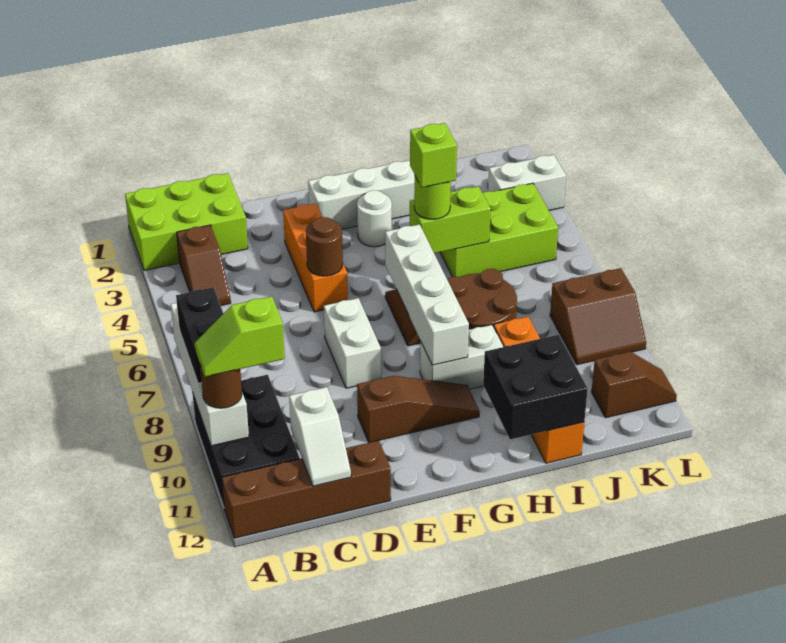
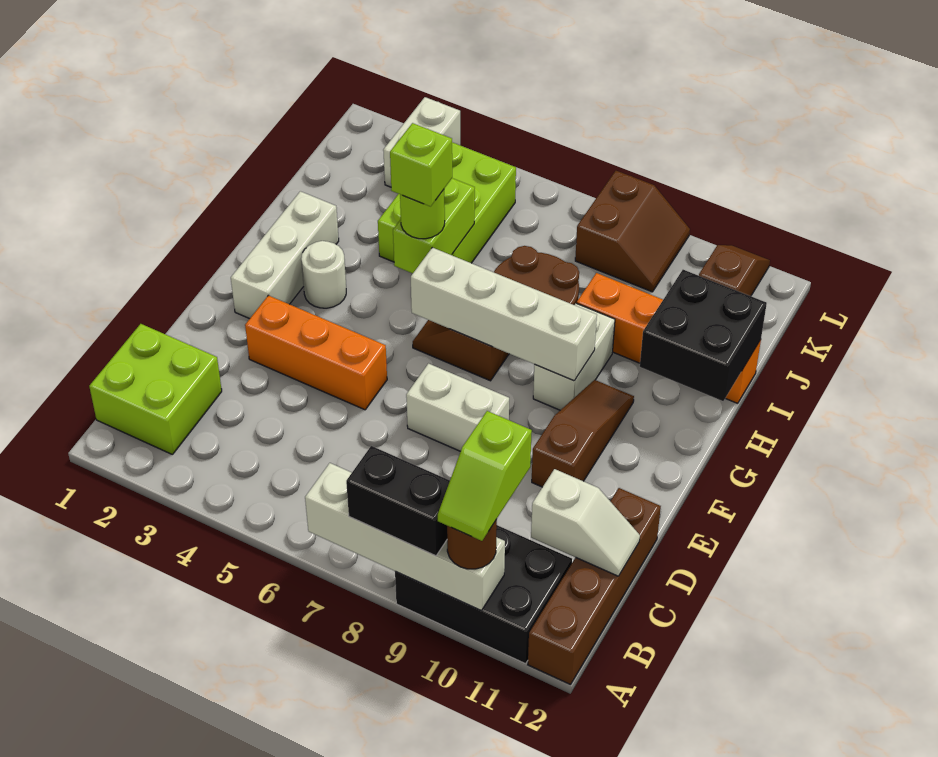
lime brick A1:C2 level 1 -> lime brick B1:C2 level 1
brown slope B3:B4 level 1 top 3 -> none
brown round brick E5 level 2 -> none

